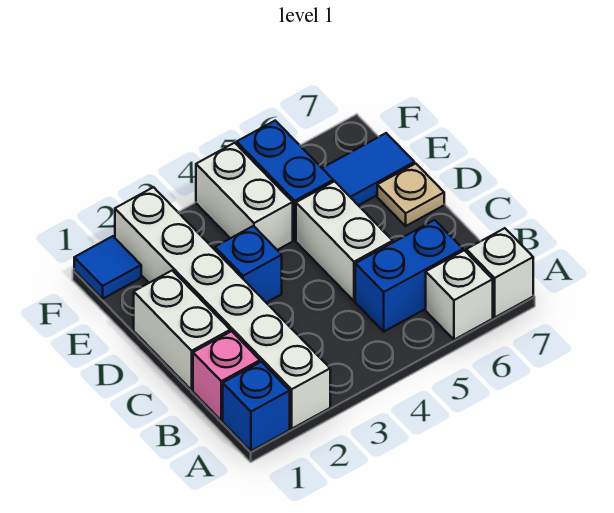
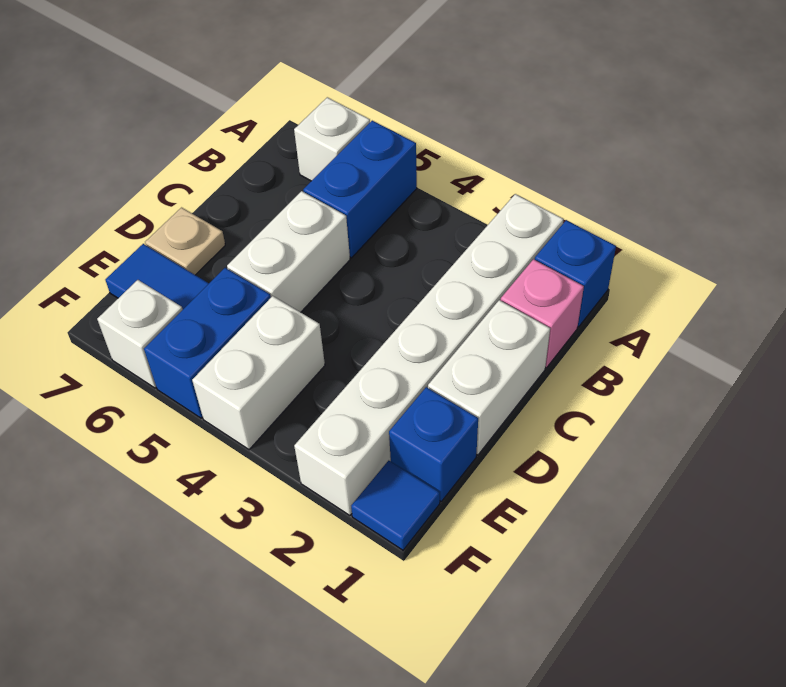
white brick A7 level 1 -> white brick F6 level 1
blue brick B5:B6 level 1 -> blue brick A5:B5 level 1
blue brick D3 level 1 -> blue brick E1 level 1

